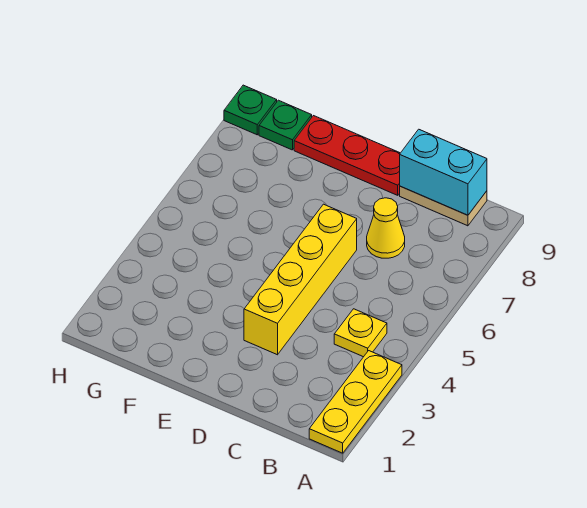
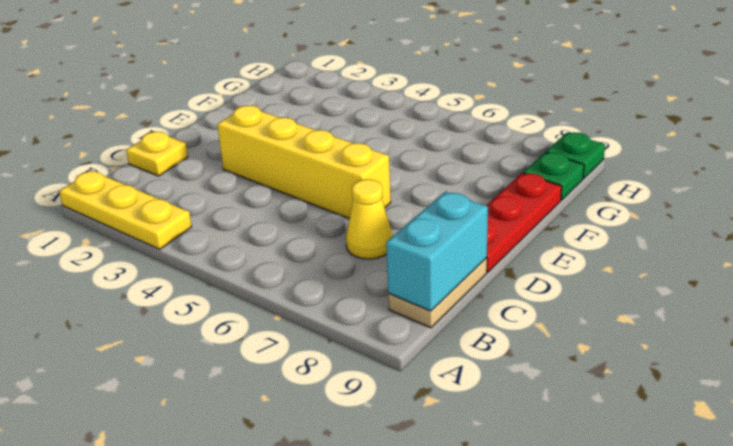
yellow plate B4 level 1 -> yellow plate C1 level 1

